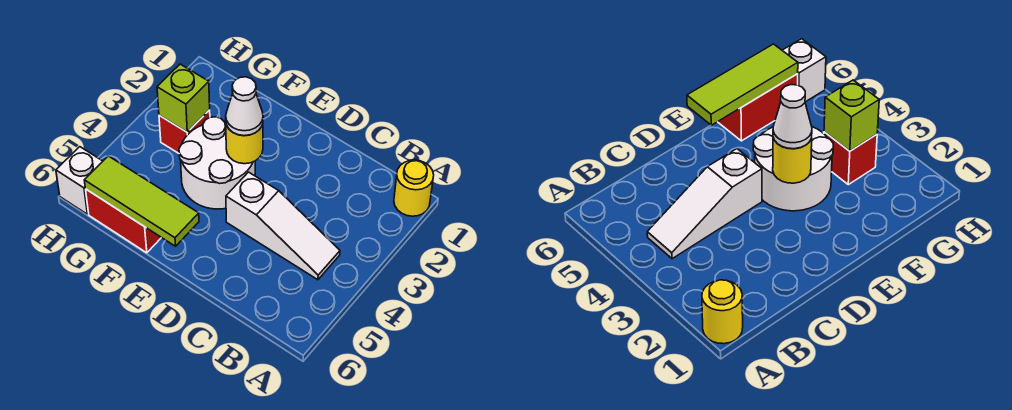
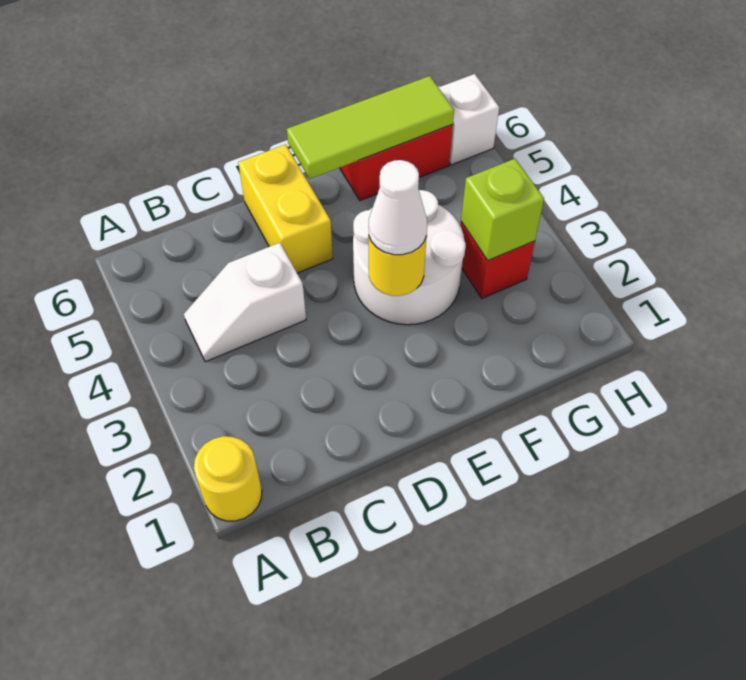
white slope B4:D4 level 1 top D -> white slope B4:C4 level 1 top C
none -> yellow brick D5:D6 level 1

